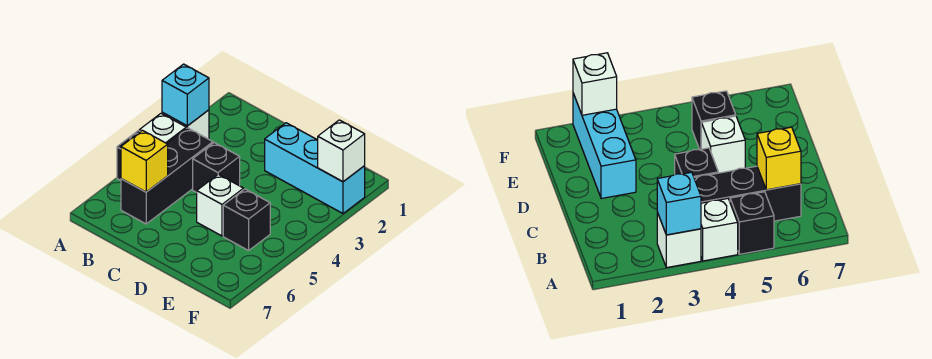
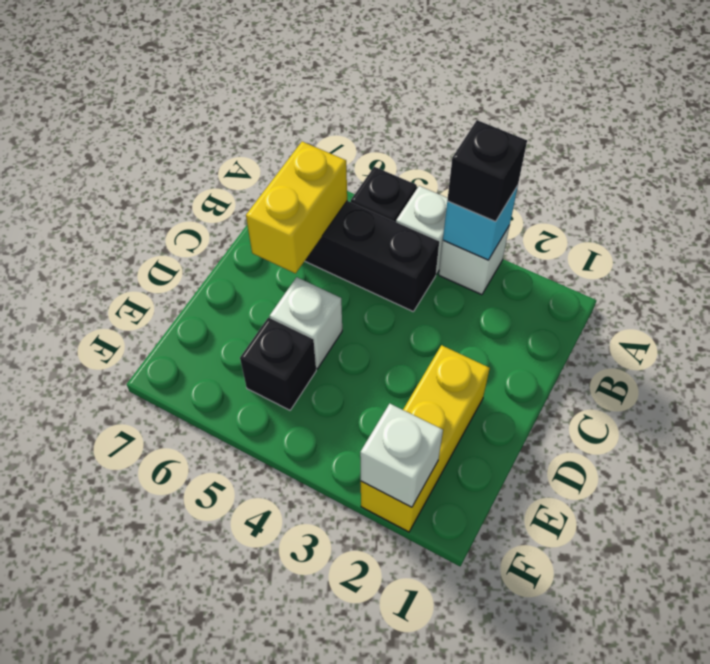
yellow brick B6 level 2 -> yellow brick B6:C6 level 2
black brick C4 level 1 -> black brick A3 level 3
cyan brick D2:F2 level 1 -> yellow brick D2:F2 level 1

